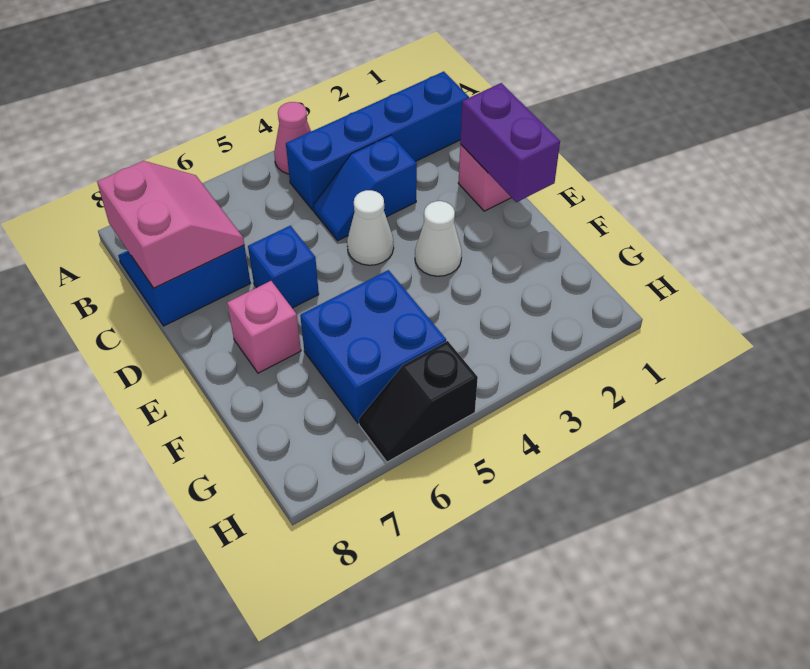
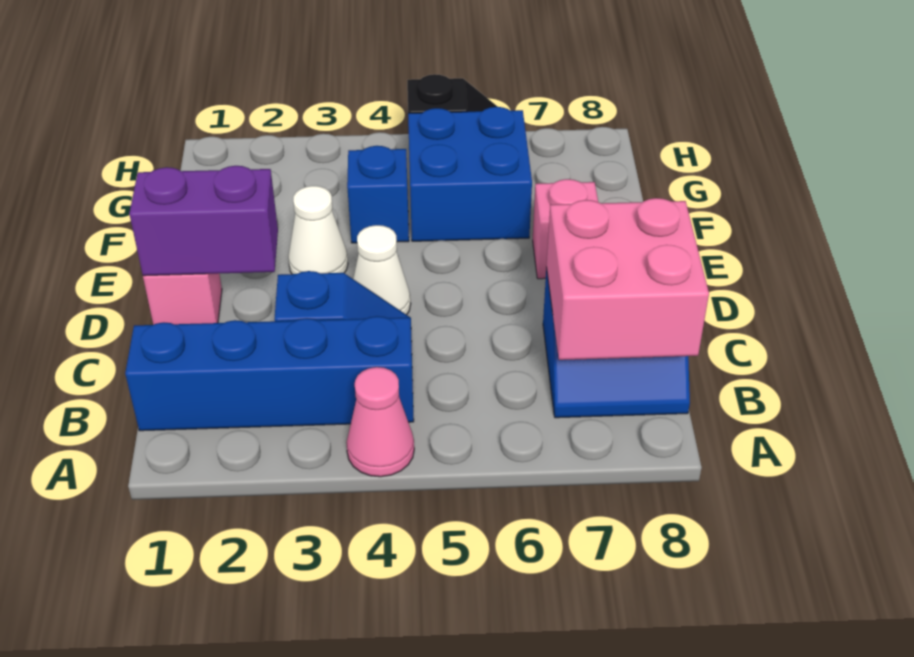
pink slope B7:C8 level 2 top 8 -> pink brick B7:C8 level 2
purple brick D1:E1 level 2 -> purple brick D1:D2 level 2
blue brick D6 level 1 -> blue brick F4 level 1

